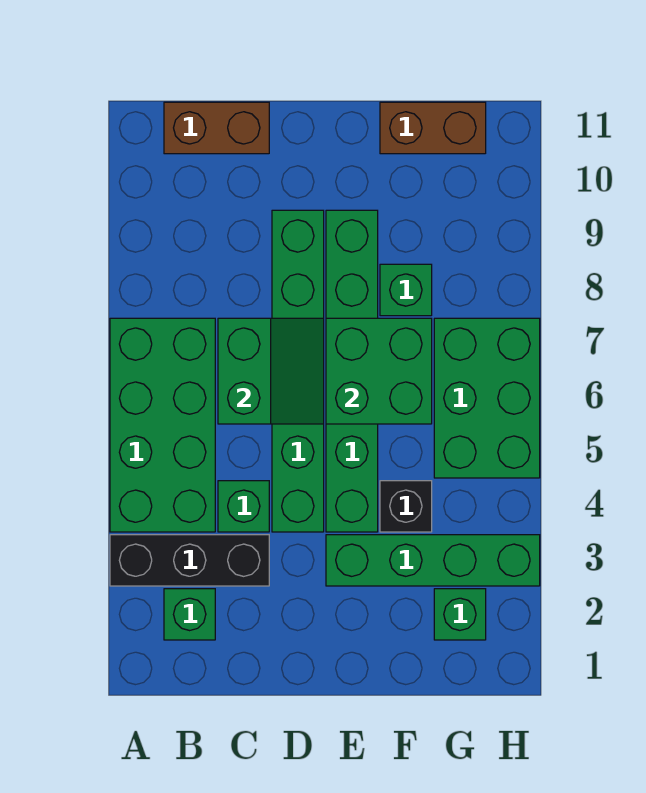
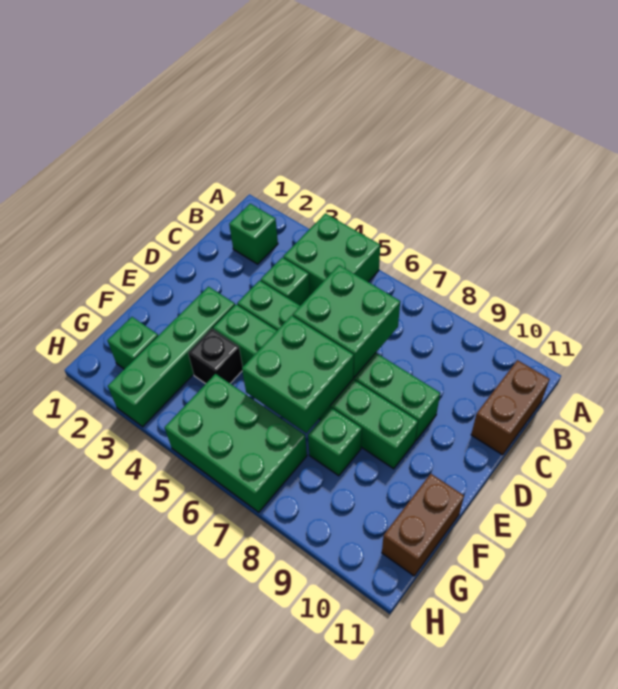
black brick A3:C3 level 1 -> none
green brick A4:B7 level 1 -> green brick A4:B5 level 1
green slope C6:D7 level 2 top C -> green brick C6:D7 level 2

